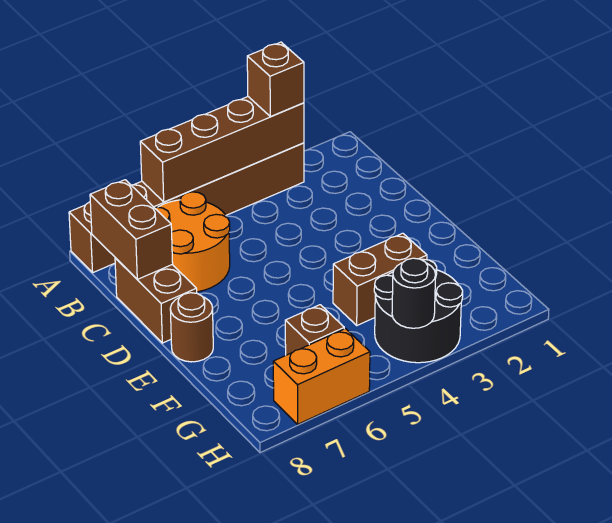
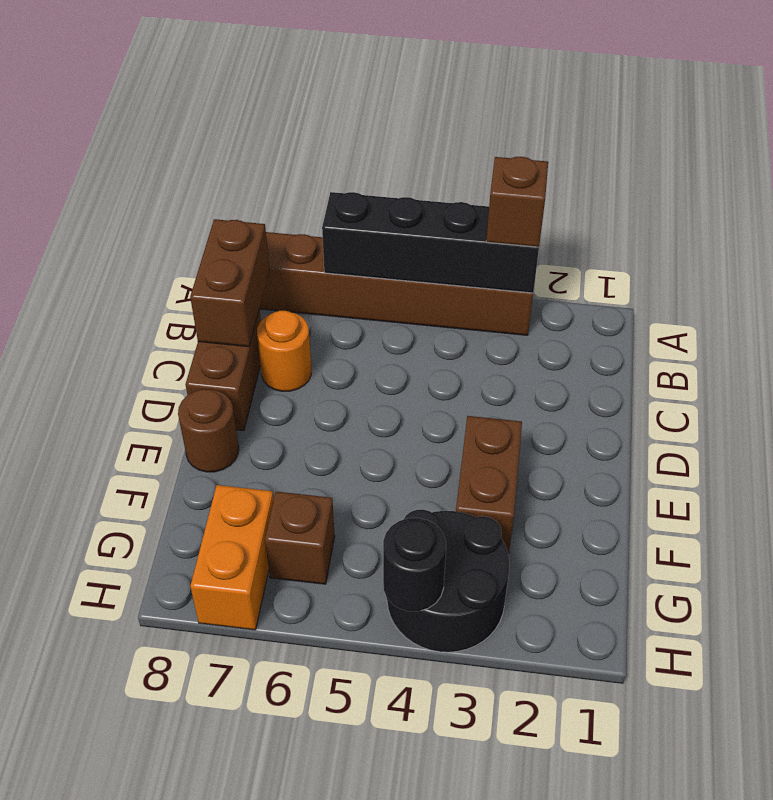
brown brick A3:A6 level 2 -> black brick A3:A6 level 2
orange round brick B6:C7 level 1 -> orange round brick C7 level 1
brown brick F3:F4 level 1 -> brown brick E3:F3 level 1
orange brick H6:H7 level 1 -> orange brick G7:H7 level 1

